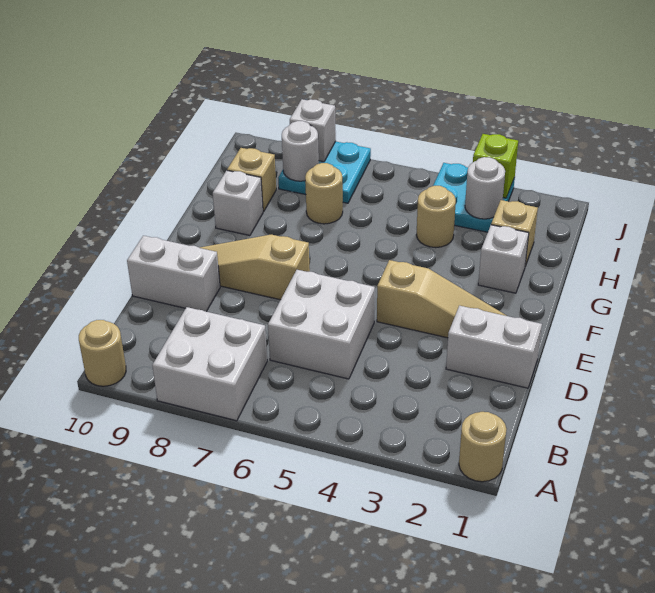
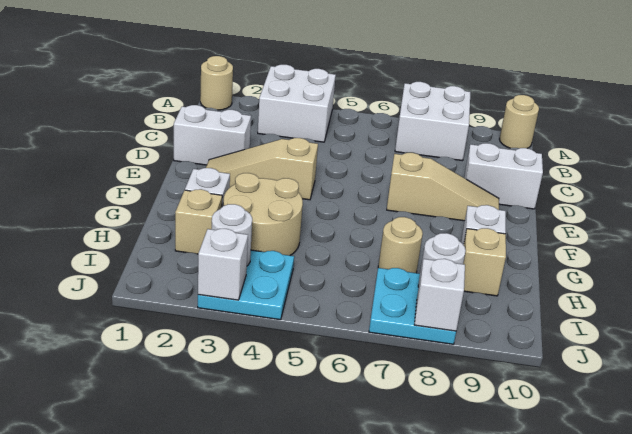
white brick C5:D6 level 1 -> white brick A3:B4 level 1
tan round brick H4 level 1 -> tan round brick G3:H4 level 1
lime brick J3 level 2 -> white brick J3 level 2

